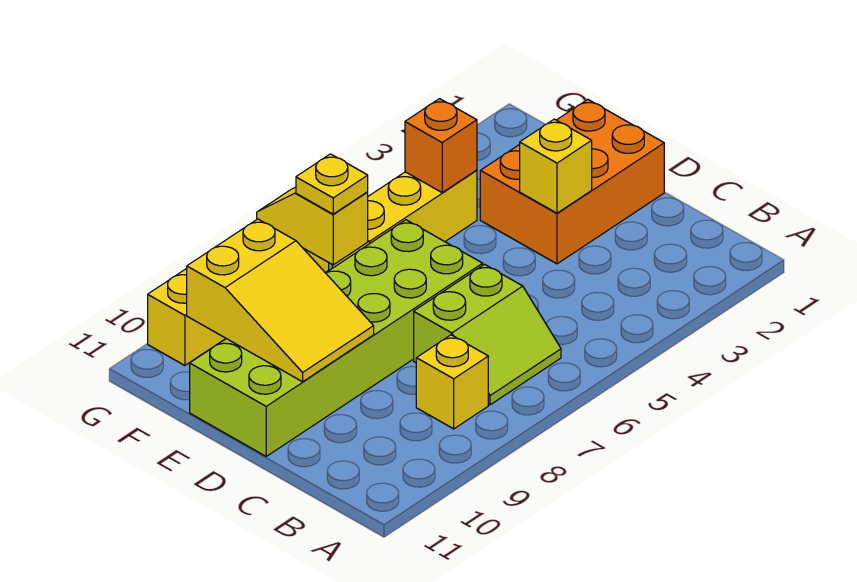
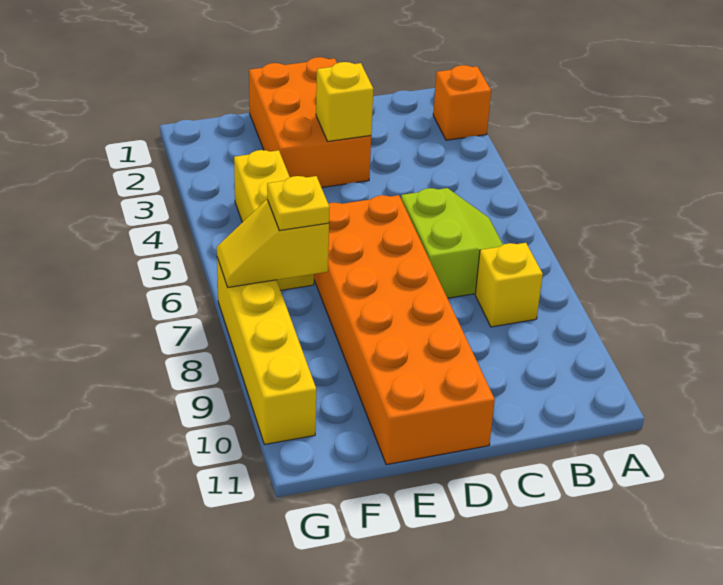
lime brick D6:E11 level 1 -> orange brick D6:E11 level 1
yellow slope D9:F10 level 2 top F -> none
orange brick F4 level 2 -> orange brick A2 level 1

